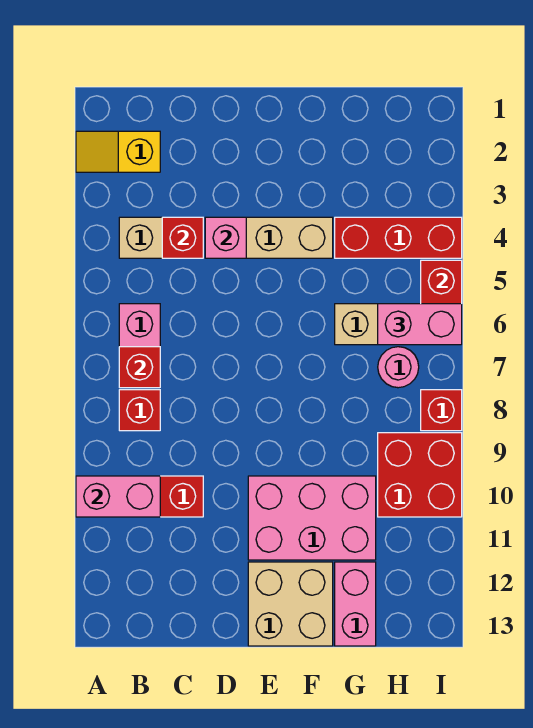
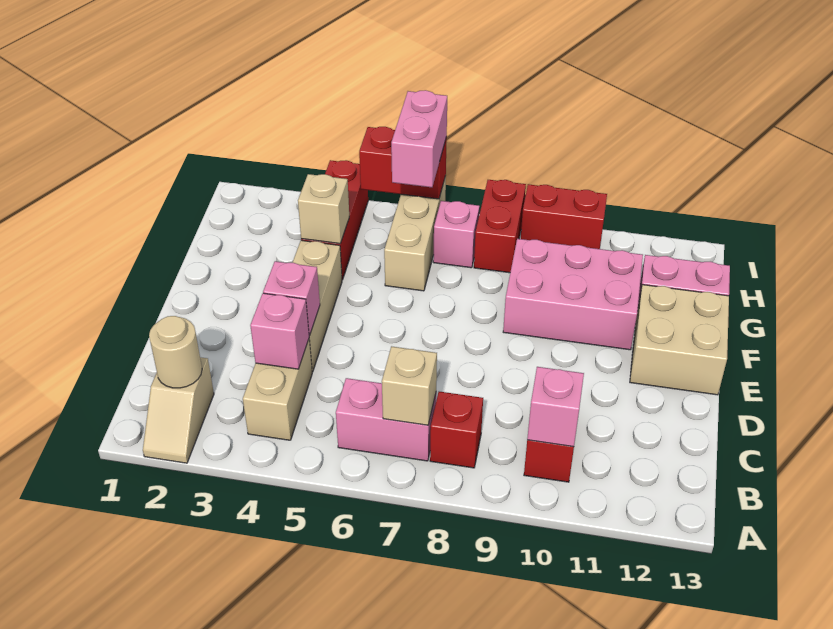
yellow slope A2:B2 level 1 top B -> tan slope A2:B2 level 1 top B
pink brick A10:B10 level 2 -> pink brick B10 level 2
none -> tan round brick B2 level 2
red brick B7 level 2 -> tan brick B7 level 2
red brick C4 level 2 -> pink brick C4 level 2
pink brick E10:G11 level 1 -> pink brick F9:G11 level 1
none -> tan brick G4 level 2
pink round brick H7 level 1 -> pink brick H7 level 1
red brick H9:I10 level 1 -> red brick I9:I10 level 1
red brick I8 level 1 -> red brick H8:I8 level 1

